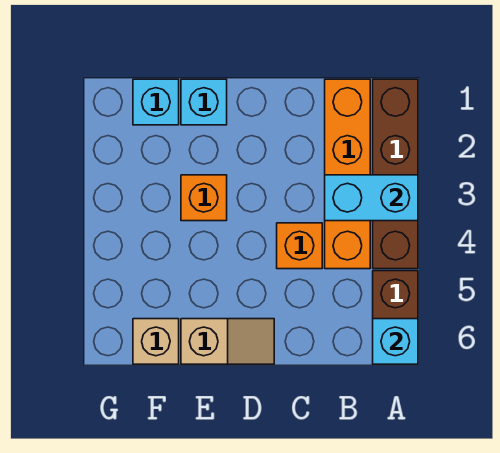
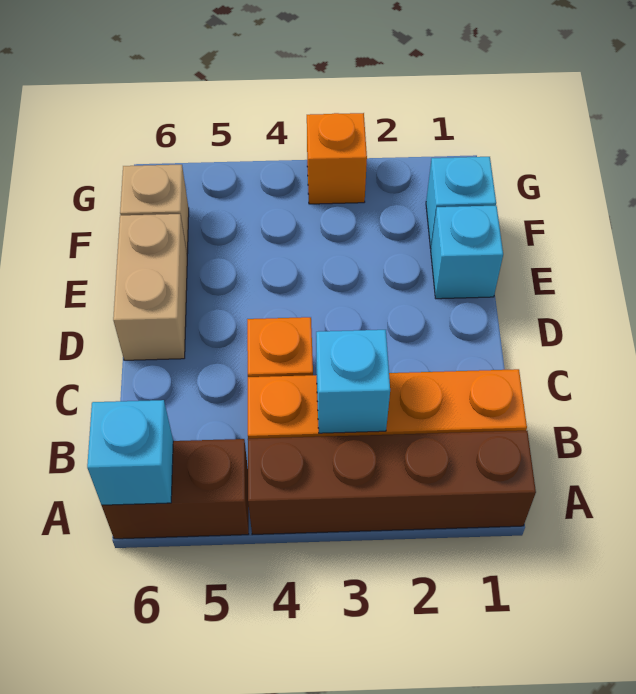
cyan brick A3:B3 level 2 -> cyan brick B3 level 2
tan slope D6:E6 level 1 top E -> tan brick D6:E6 level 1
orange brick E3 level 1 -> orange brick G3 level 1

